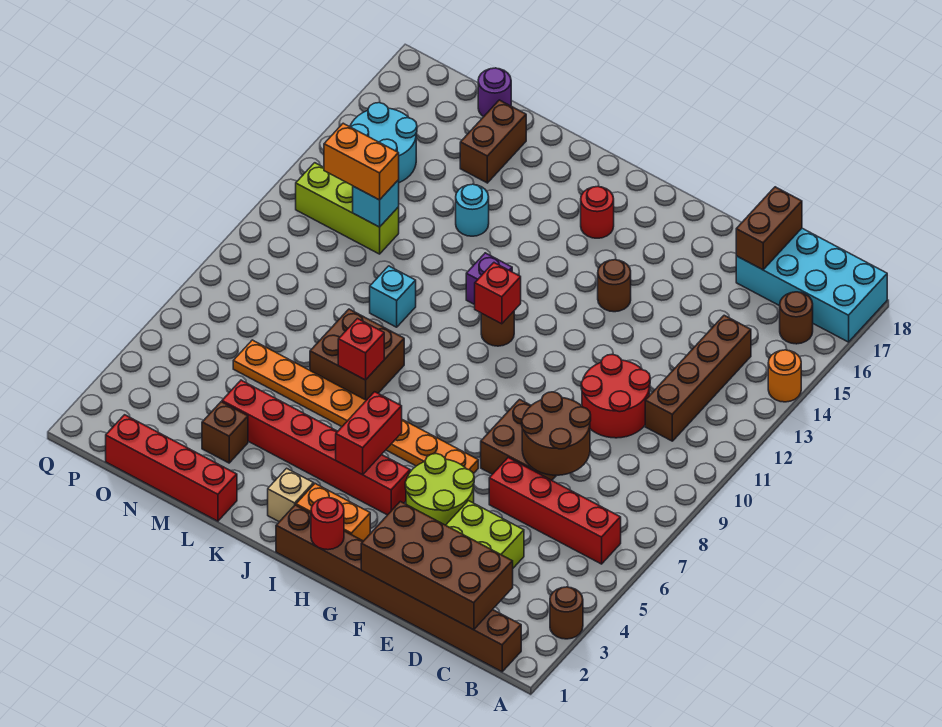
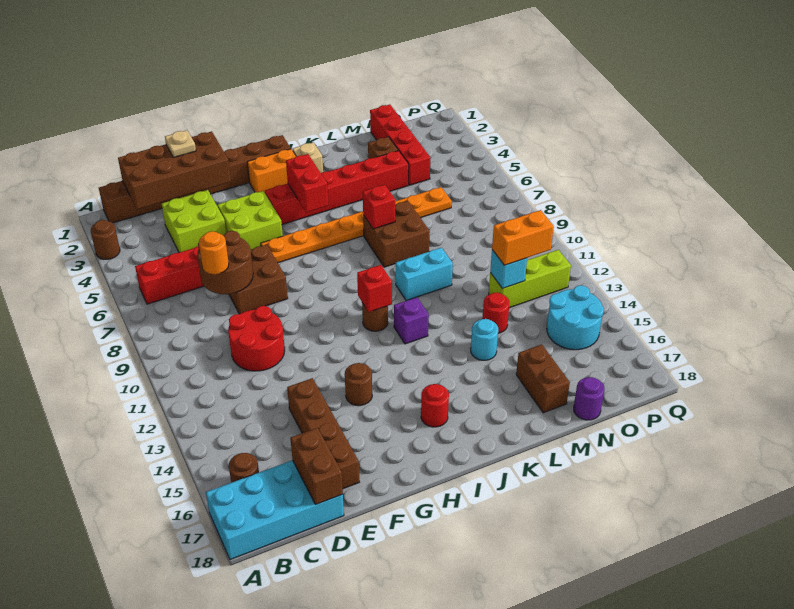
orange round brick A14 level 1 -> orange round brick D8 level 3
brown brick C11:C14 level 1 -> brown brick E14:E17 level 1
none -> tan plate E1 level 3
lime round brick F4:G5 level 1 -> lime brick F4:G5 level 1
red round brick H1 level 2 -> red round brick M13 level 1
red brick L1:O1 level 1 -> red brick N1:N4 level 1
cyan brick L10 level 1 -> cyan brick K10:L10 level 1

